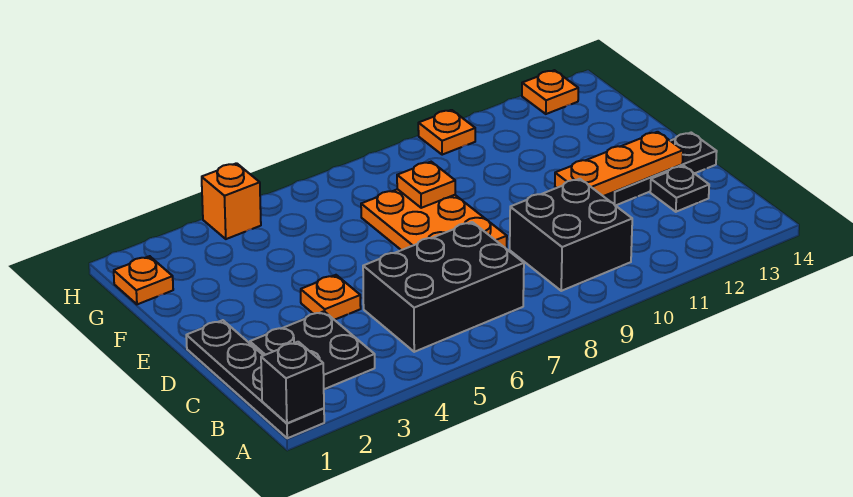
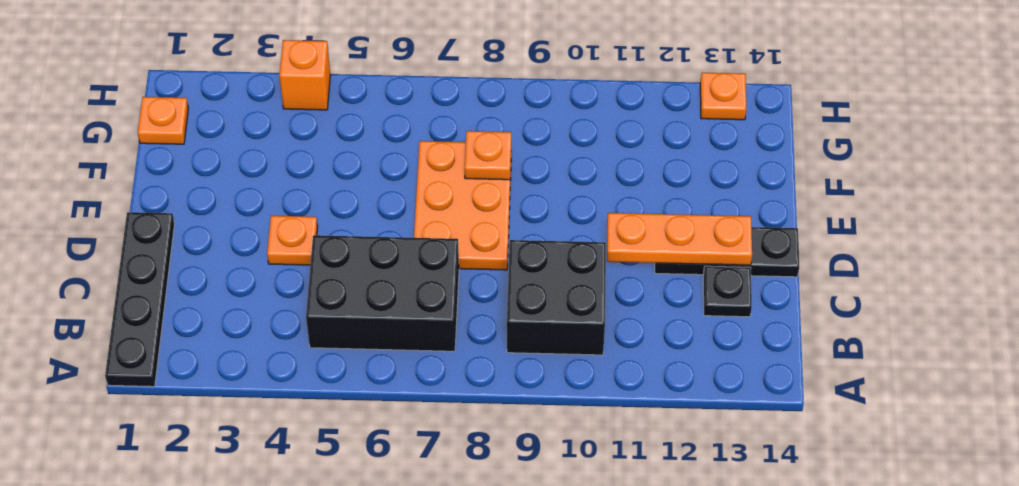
black brick A1 level 2 -> none
black plate B2:C3 level 1 -> none
orange plate H10 level 1 -> none

